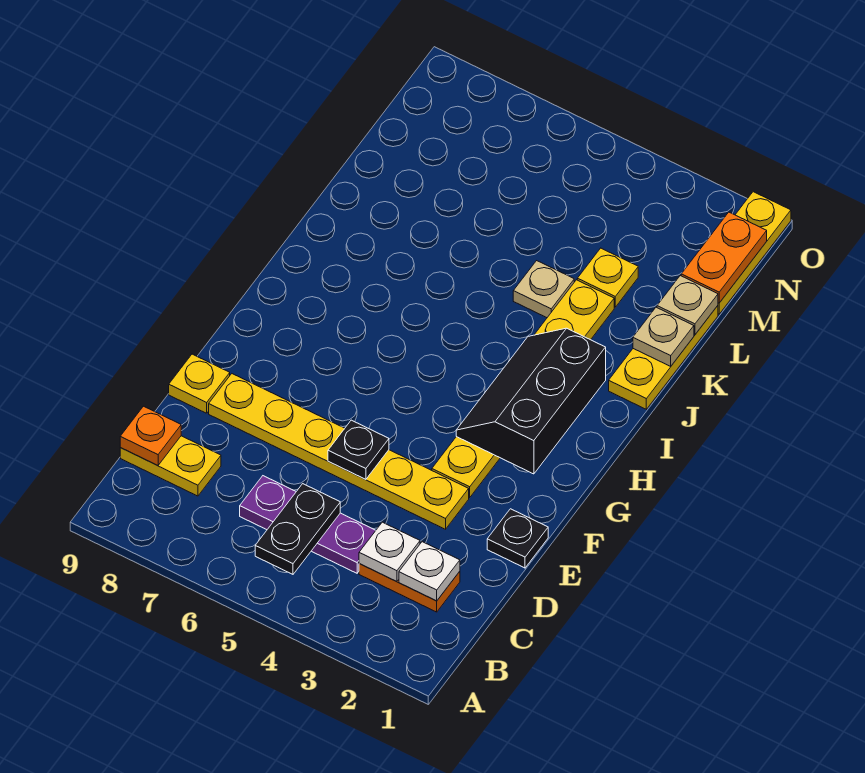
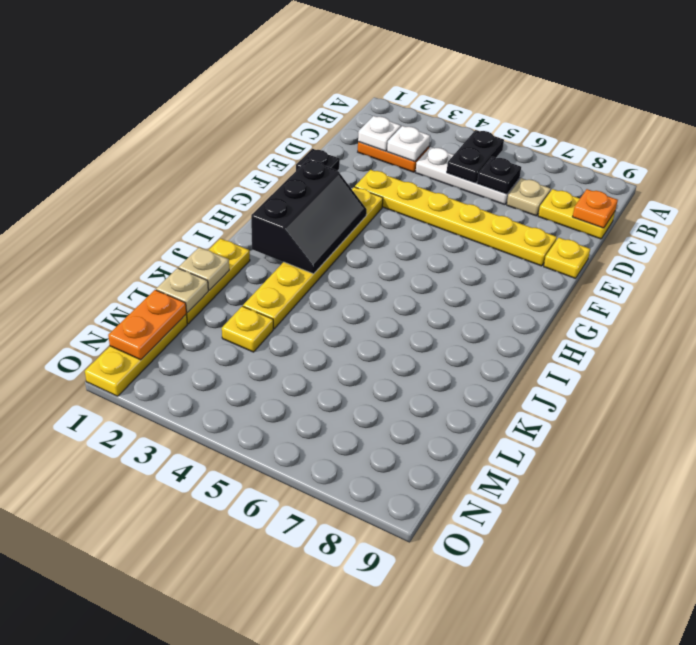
purple plate C4:C6 level 1 -> white plate C4:C6 level 1
black plate E5 level 2 -> black plate C6 level 2
tan plate K4 level 1 -> tan plate C7 level 1

